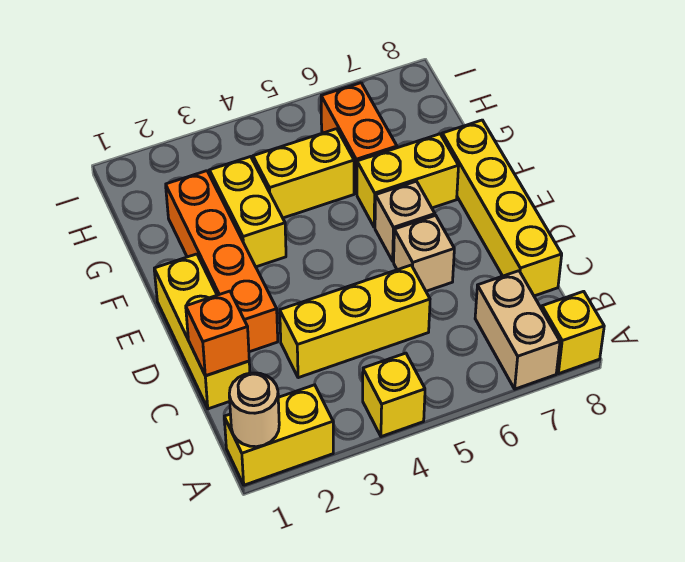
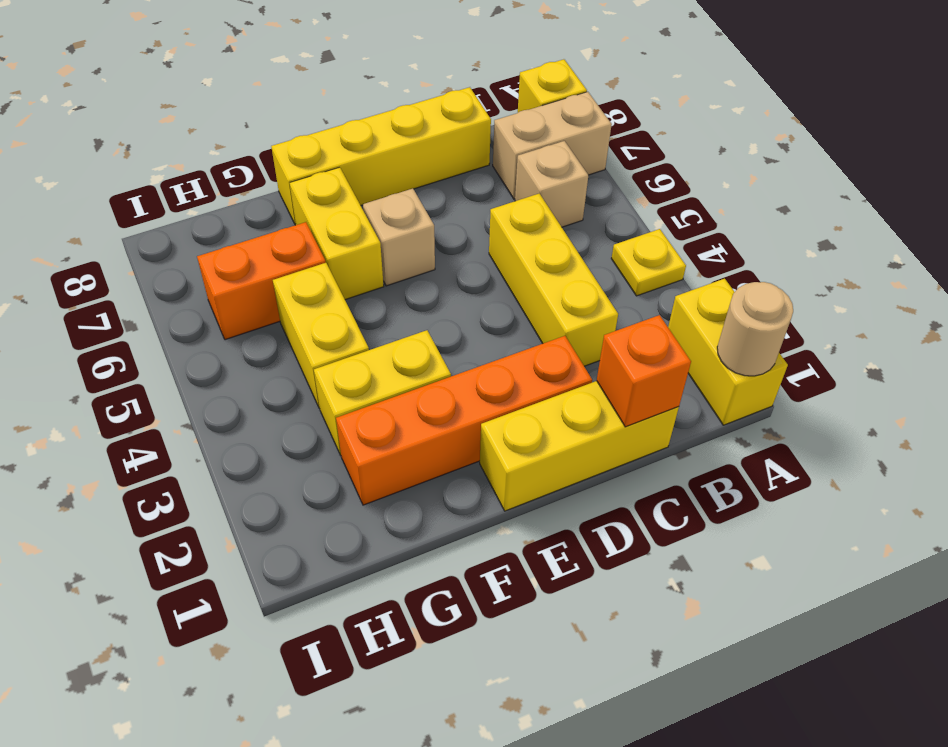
yellow brick A4 level 1 -> yellow plate A4 level 1
tan brick D6 level 1 -> tan brick B6 level 1

